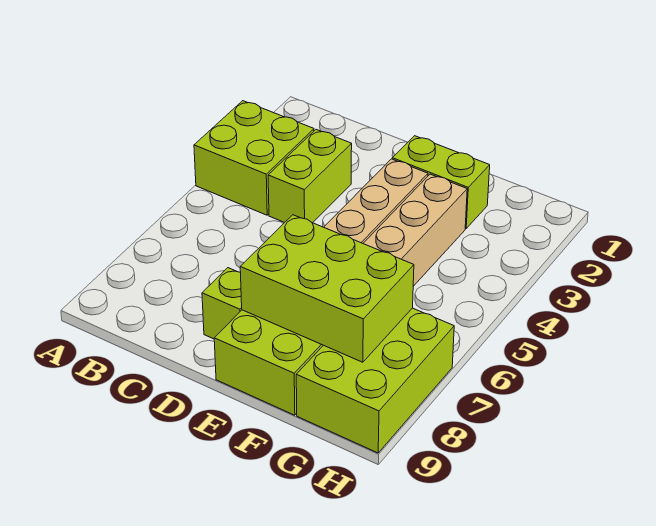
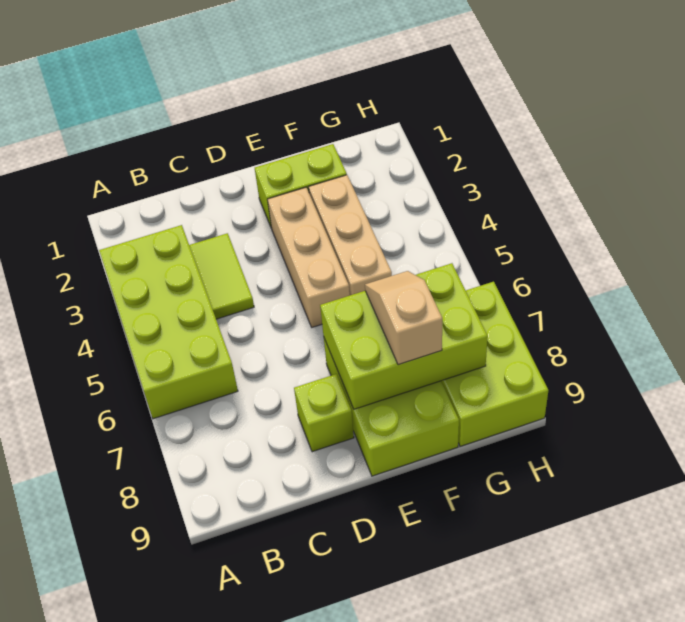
lime brick A3:B4 level 1 -> lime brick A3:B6 level 1
lime brick C3:C4 level 1 -> lime tile C3:C4 level 1
none -> tan slope F7:F8 level 3 top 8

